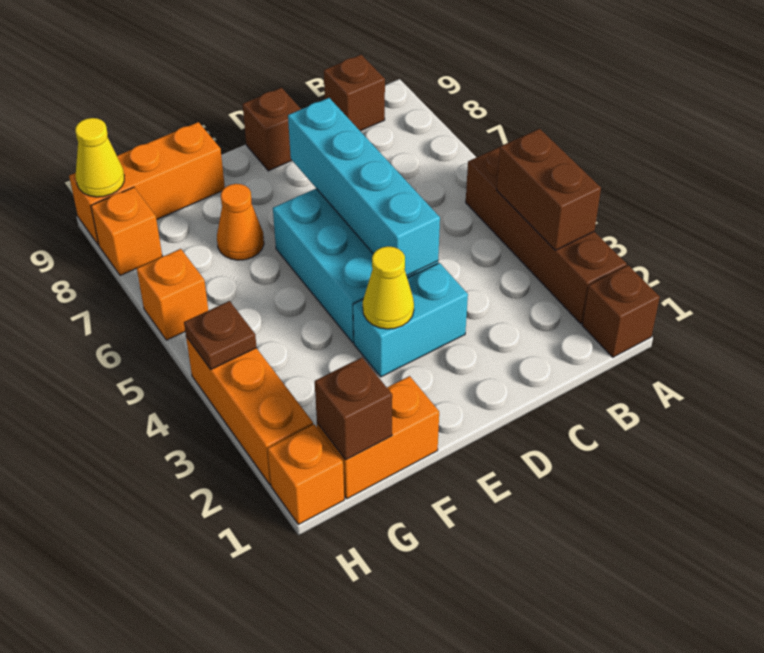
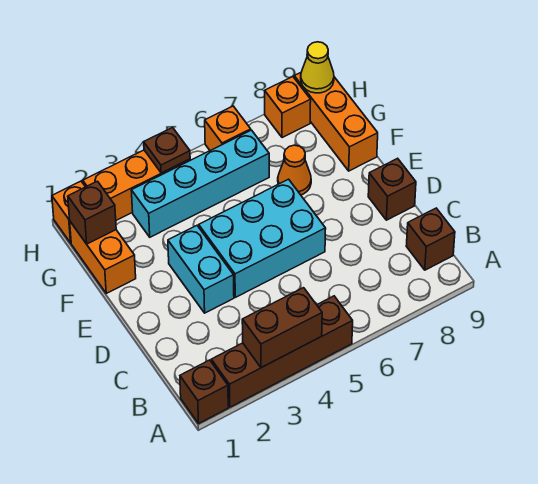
cyan brick D4:D7 level 2 -> cyan brick G3:G6 level 1
yellow cone E3 level 2 -> none

